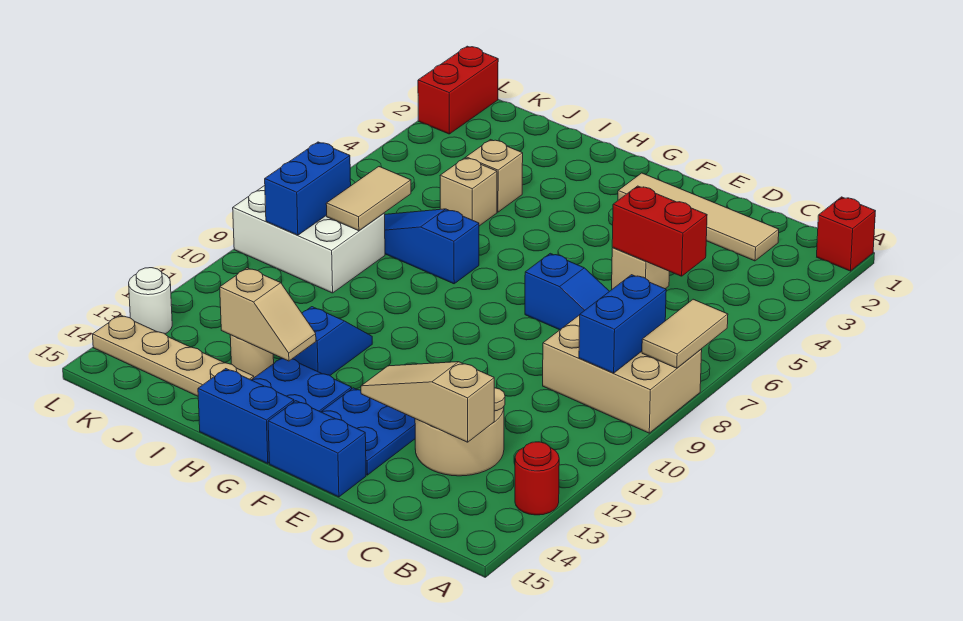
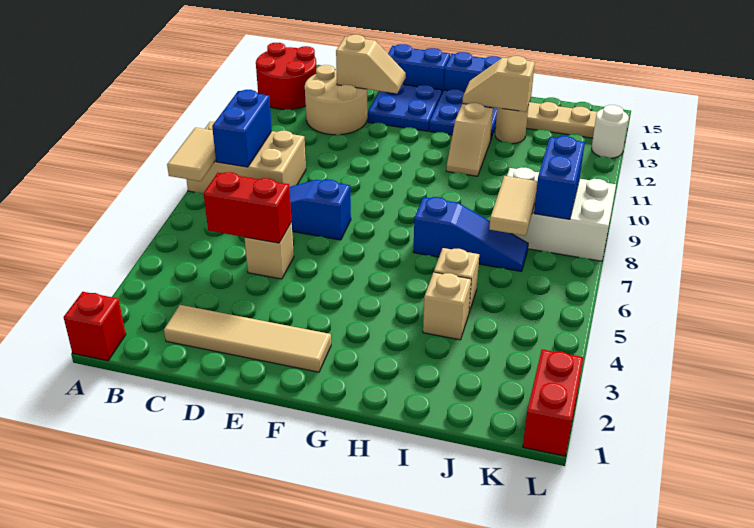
red round brick A13 level 1 -> red round brick A13:B14 level 1
tan slope C13:E13 level 2 top C -> tan slope D13:E13 level 2 top D
blue slope H11:H12 level 1 top 12 -> tan slope H11:H12 level 1 top 12

